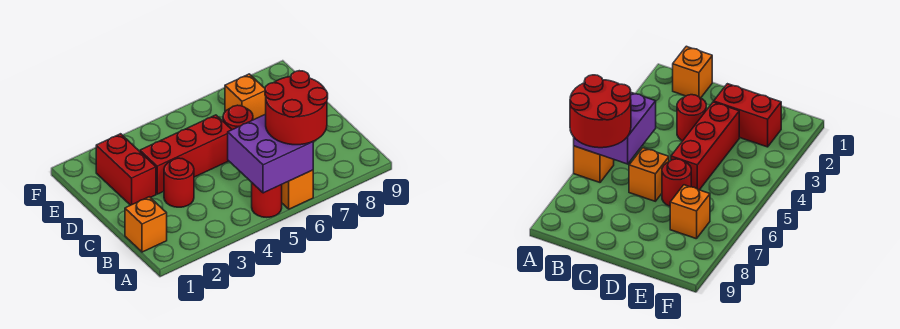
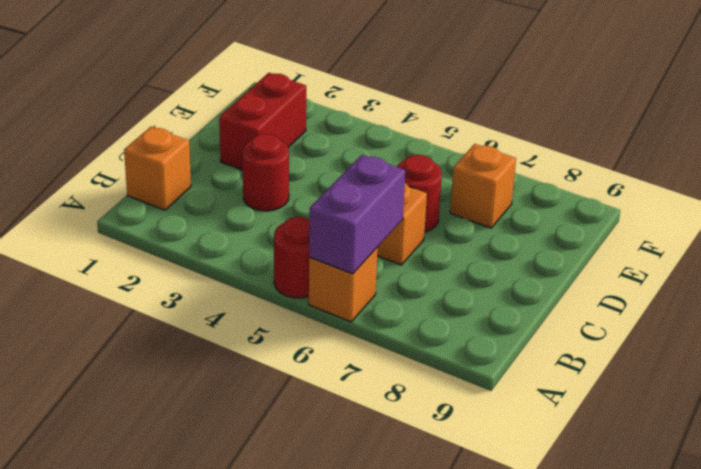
purple brick A5:B6 level 2 -> purple brick A6:B6 level 2
red round brick A6:B7 level 3 -> none
red brick D3:D5 level 1 -> none

